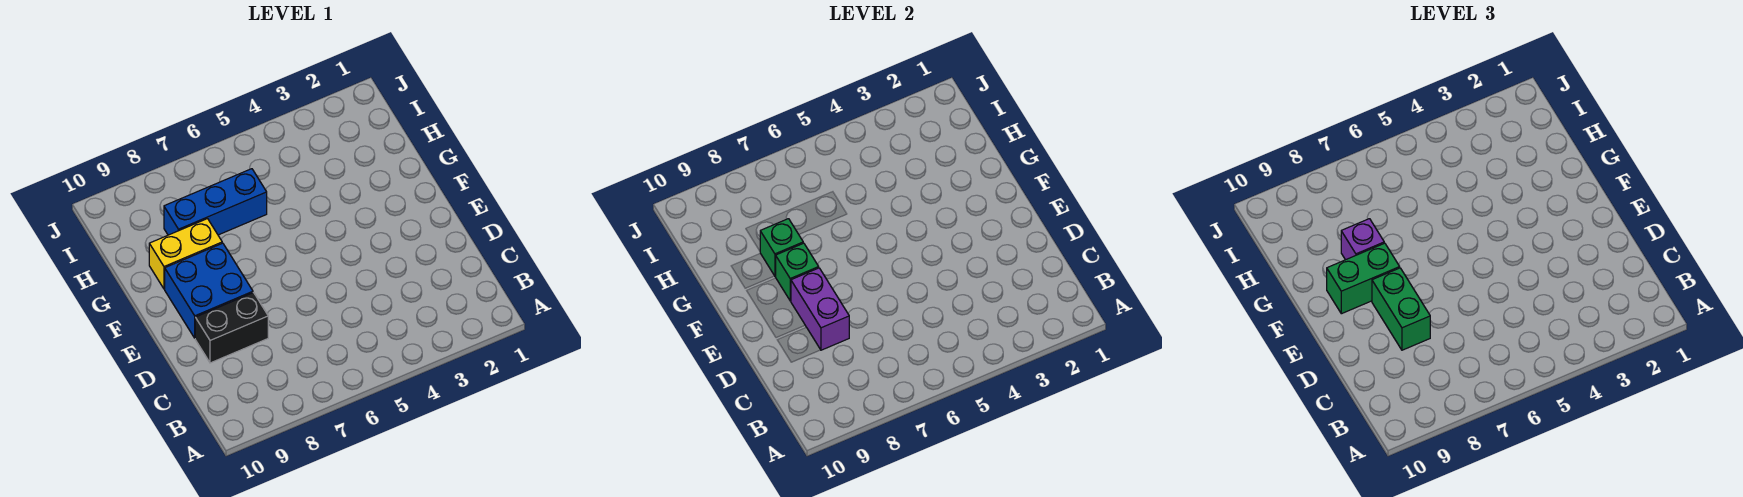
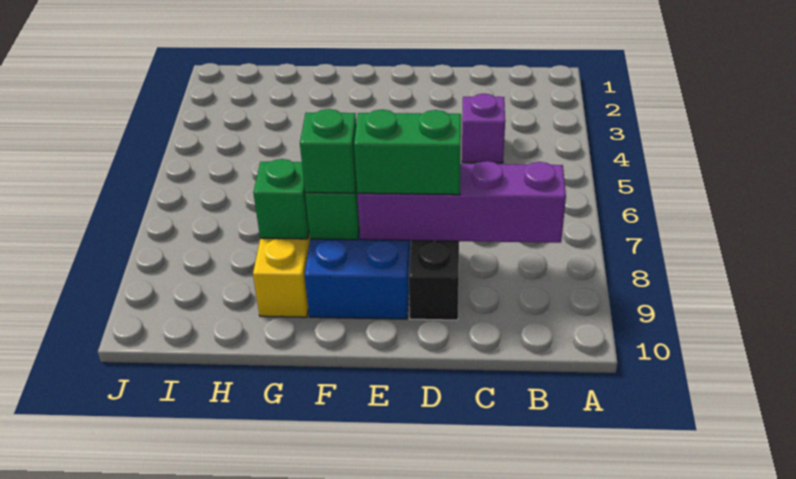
purple brick D8:E8 level 2 -> purple brick B8:E8 level 2
green brick F8:F9 level 3 -> green brick F8 level 3
purple brick G8 level 3 -> purple brick C4 level 1
blue brick H6:H8 level 1 -> none

